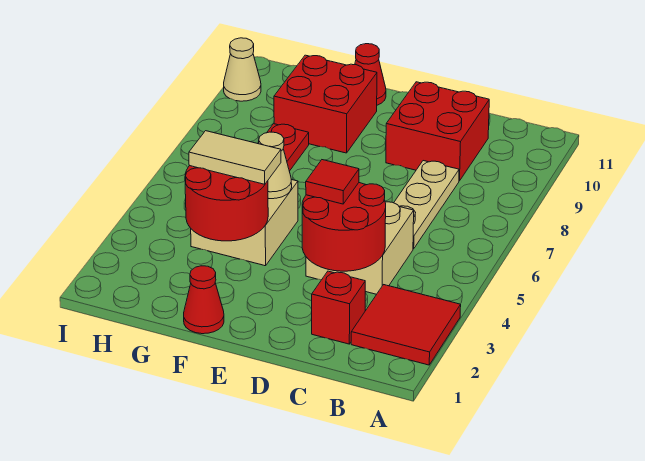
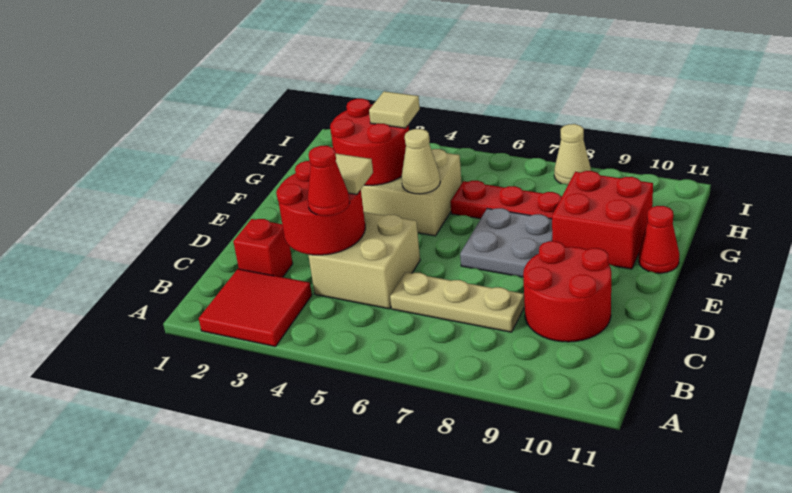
red brick C9:D10 level 1 -> red round brick C9:D10 level 1
red tile D4 level 3 -> tan tile D4 level 3
none -> grey plate E7:F8 level 1
red cone F1 level 1 -> red cone C4 level 3
tan tile F4:G4 level 3 -> tan tile G4 level 3
tan cone I10 level 1 -> tan cone I8 level 1

